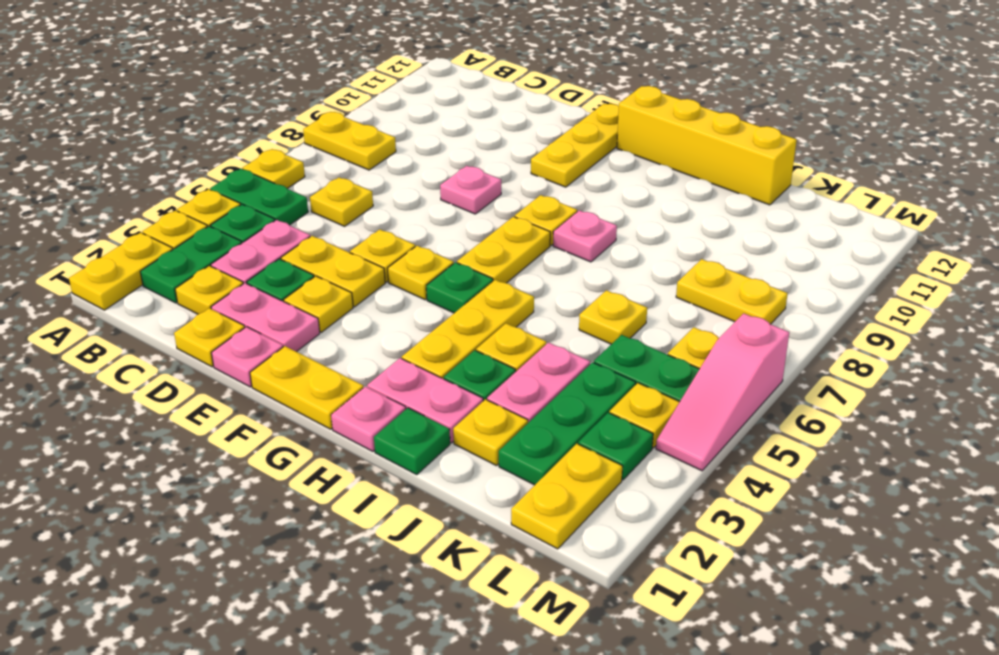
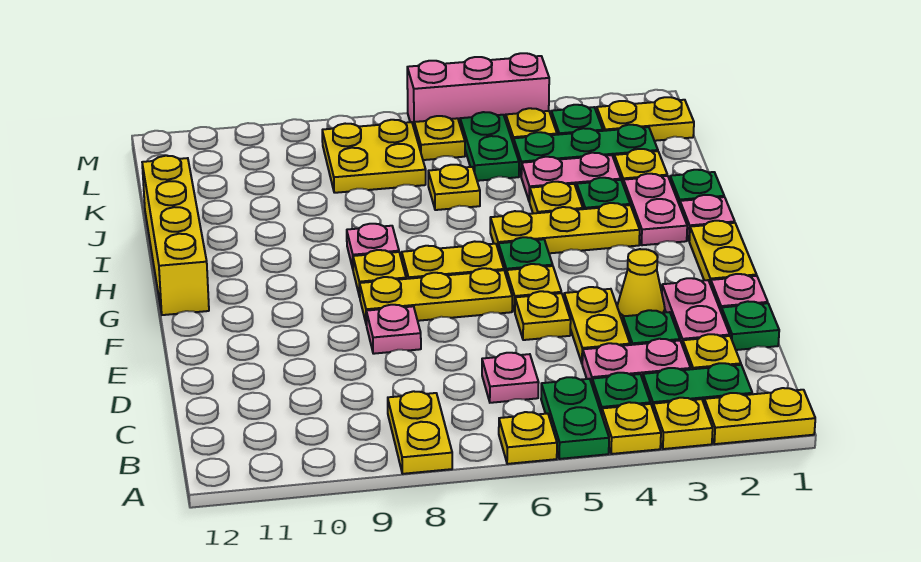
yellow plate C6 level 1 -> pink plate C6 level 1
yellow plate D1 level 1 -> green plate D1 level 1
yellow plate E3 level 1 -> yellow cone E3 level 1
yellow plate F10:F12 level 1 -> yellow plate F6:F8 level 1
yellow plate K8:L8 level 1 -> yellow plate K7:L8 level 1
pink slope M4:M6 level 1 top 6 -> pink brick M4:M6 level 1

